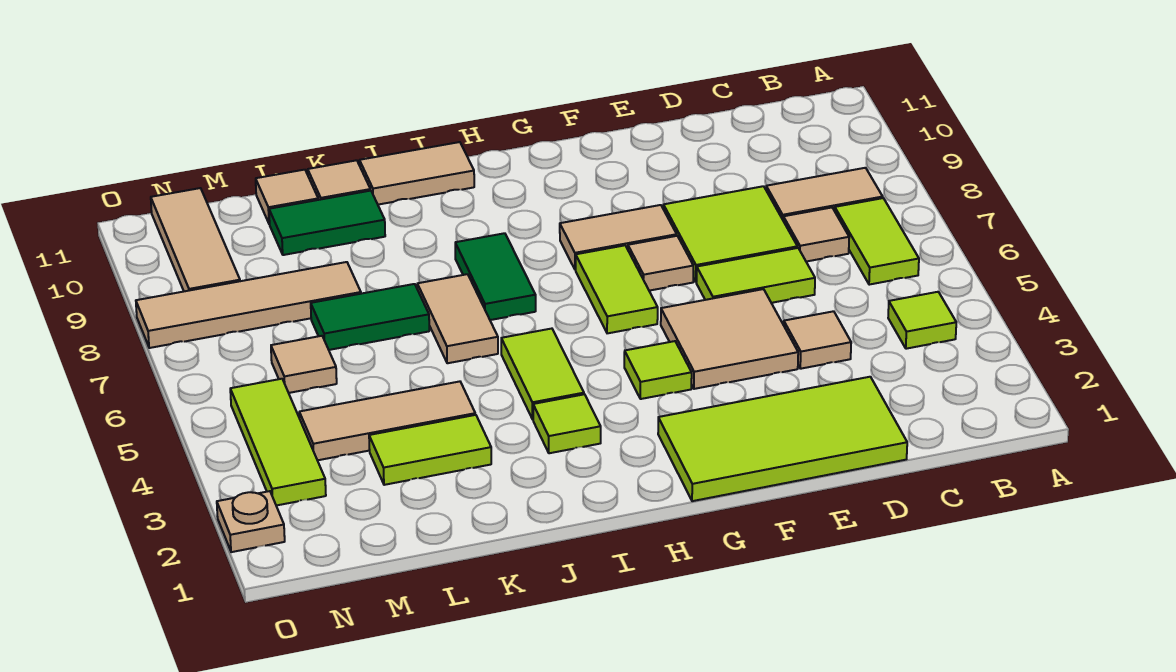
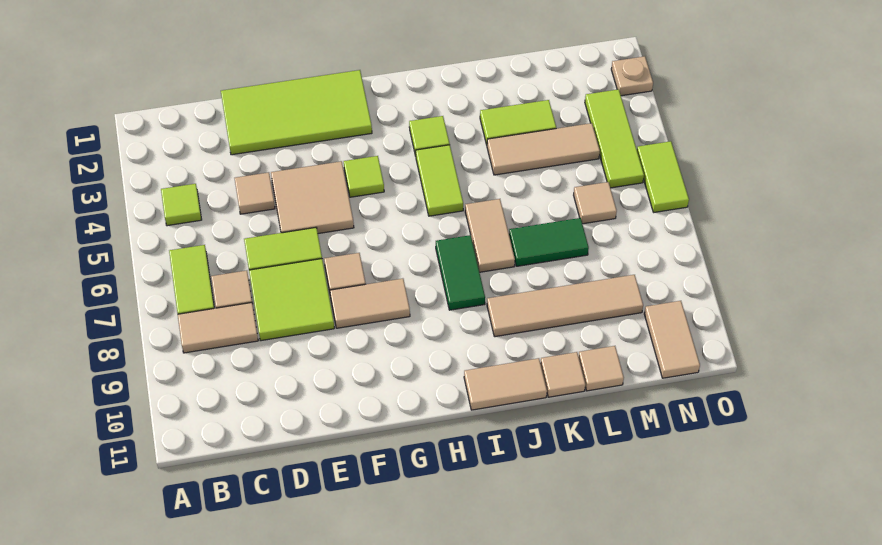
lime tile G6:G7 level 1 -> lime tile O5:O6 level 1
green tile K10:L10 level 1 -> none
tan tile L8:O8 level 1 -> tan tile J9:M9 level 1
tan tile N9:N11 level 1 -> tan tile N10:N11 level 1

